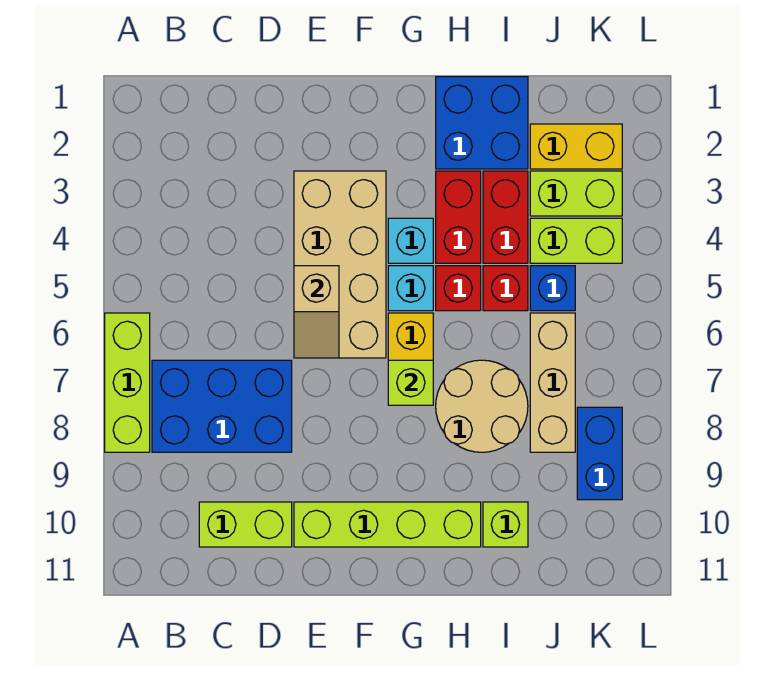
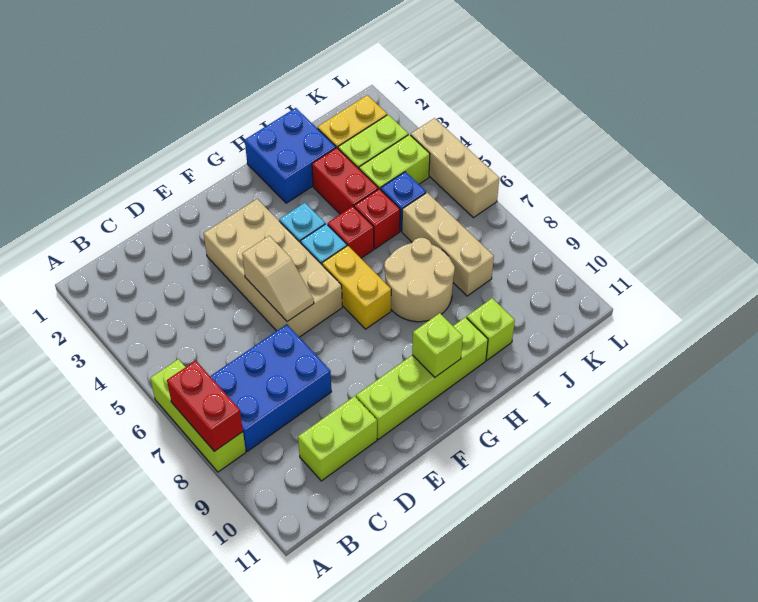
lime brick G7 level 2 -> lime brick G10 level 2
red brick H3:H4 level 1 -> red brick A7:A8 level 2
blue brick K8:K9 level 1 -> none
none -> tan brick L4:L6 level 1

